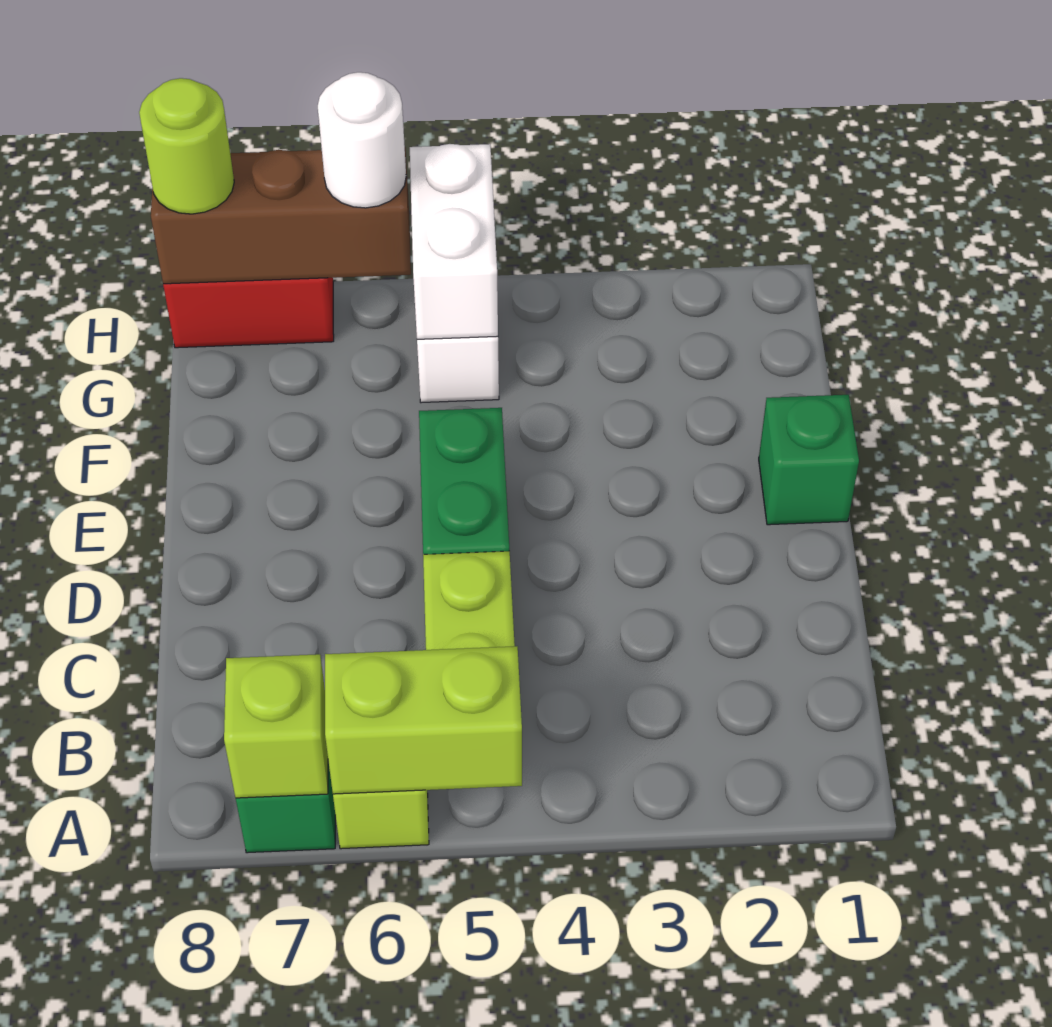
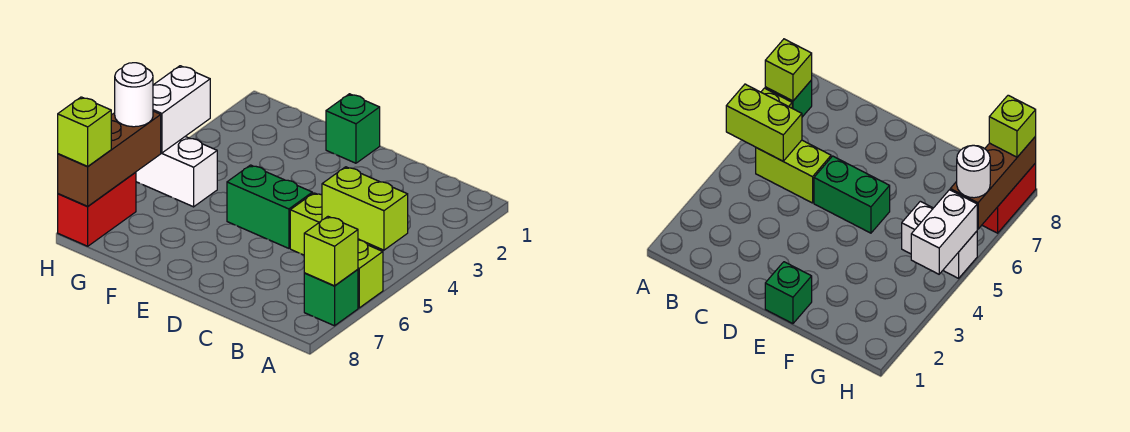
lime brick A5:A6 level 2 -> lime brick A5:B5 level 2
white brick G5:H5 level 2 -> white brick H4:H5 level 2
lime round brick H8 level 3 -> lime brick H8 level 3

